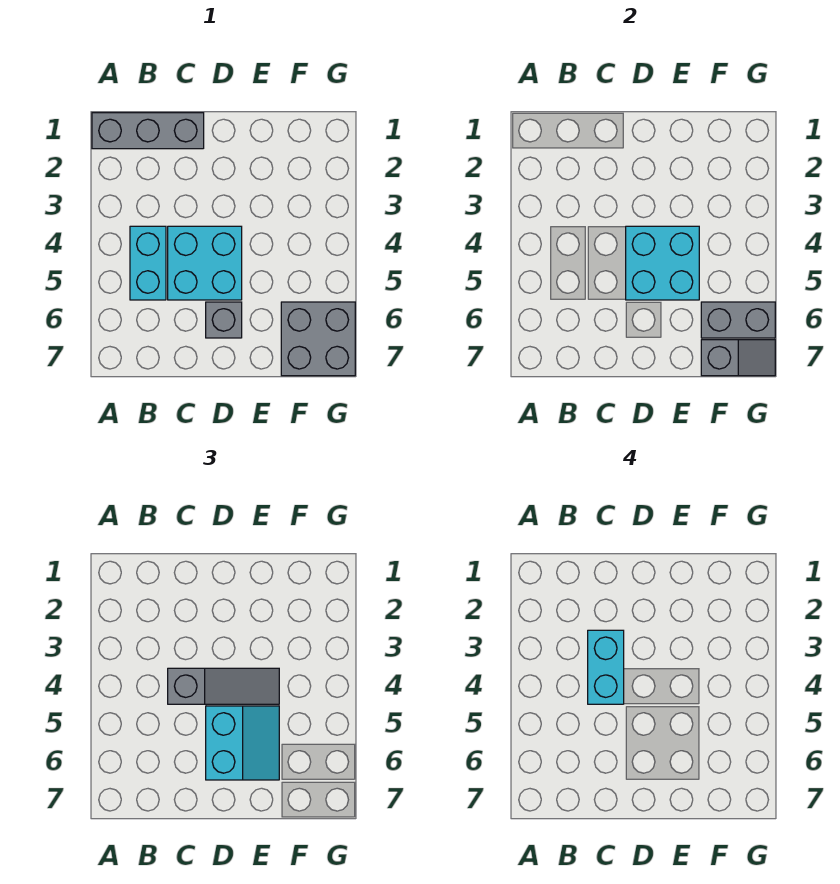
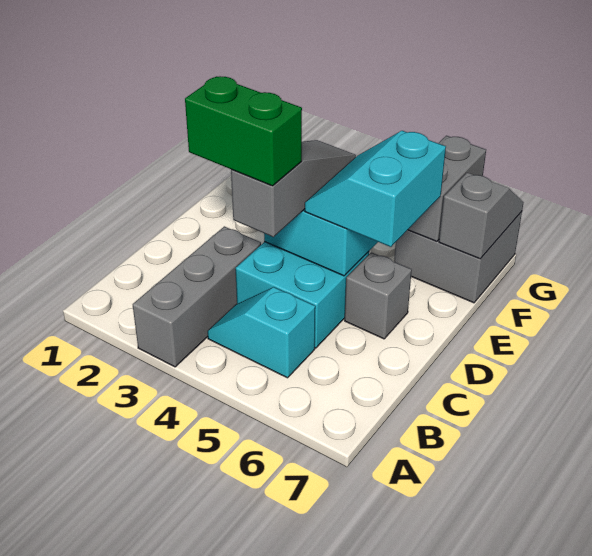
grey brick A1:C1 level 1 -> grey brick A3:C3 level 1
cyan brick B4:B5 level 1 -> cyan slope B4:B5 level 1 top 5
cyan brick C3:C4 level 4 -> green brick C3:C4 level 4
cyan slope D5:E6 level 3 top D -> cyan slope D5:E6 level 3 top 6

